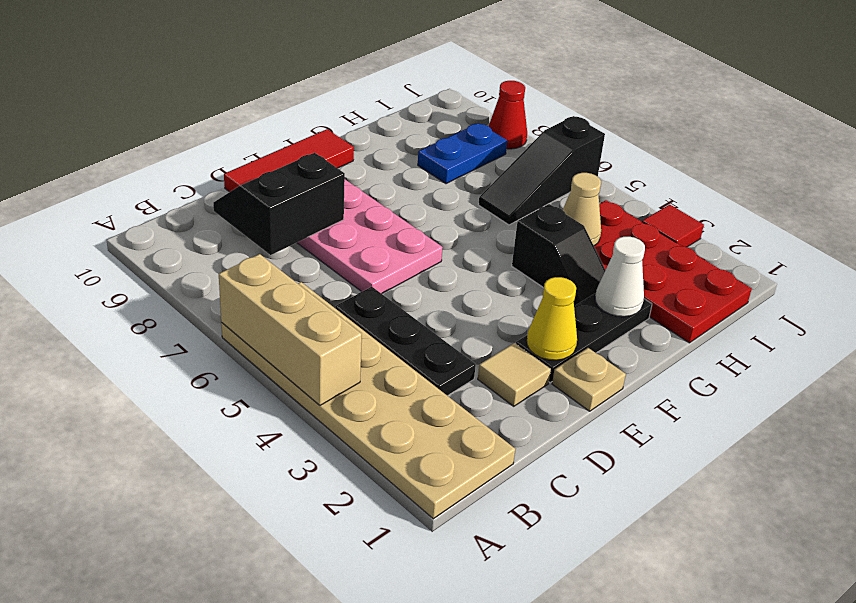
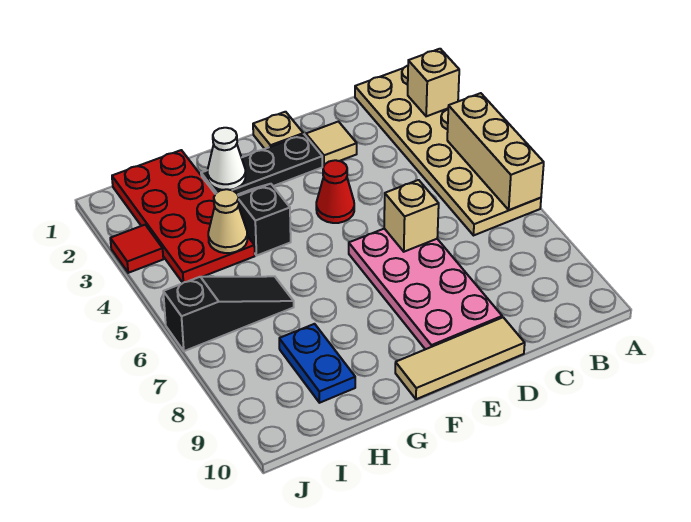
none -> tan brick A2 level 2
black plate C3:C5 level 1 -> none
black slope C8:D9 level 2 top 8 -> none
none -> tan brick D6 level 2
red tile D10:F10 level 1 -> tan tile D10:F10 level 1
yellow cone E2 level 2 -> none
blue plate H8:I8 level 1 -> blue plate H8:H9 level 1
red cone J8 level 1 -> red cone E4 level 1

